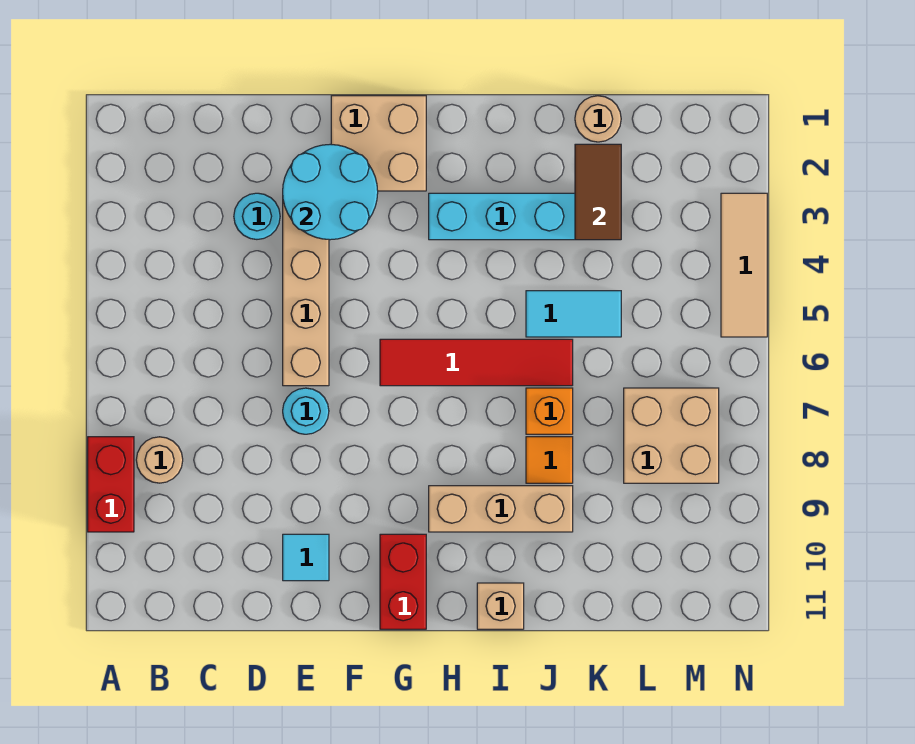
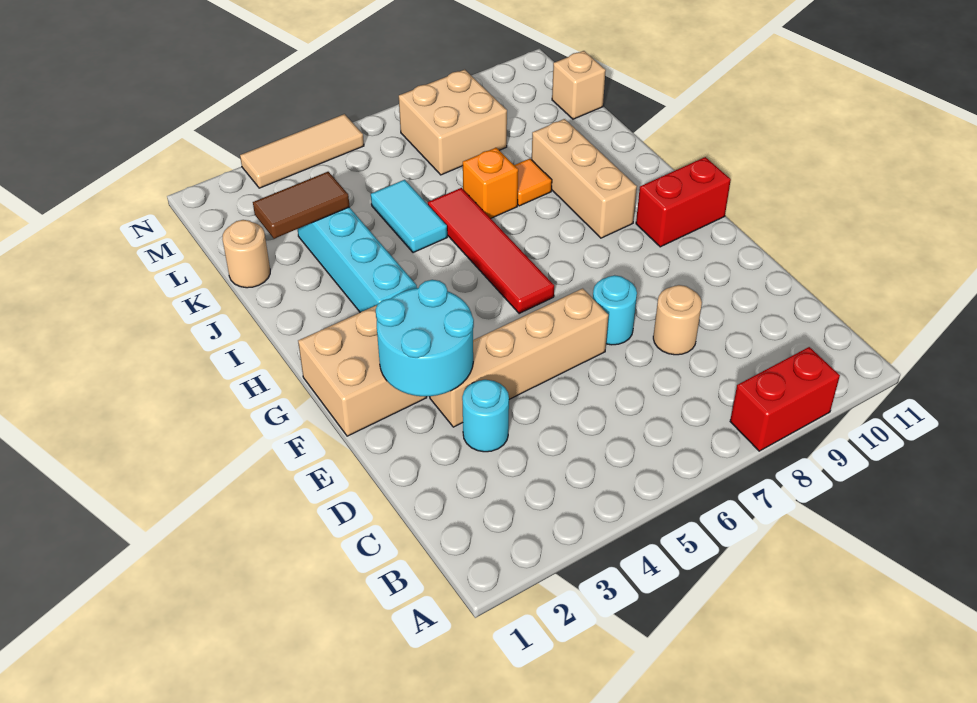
tan round brick B8 level 1 -> tan round brick D8 level 1
cyan tile E10 level 1 -> none
tan brick I11 level 1 -> tan brick L11 level 1

